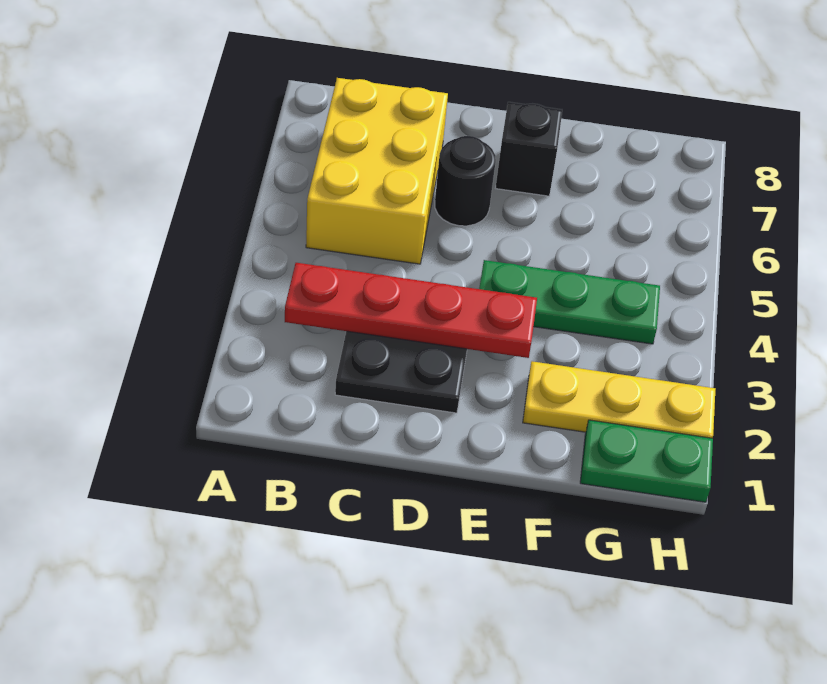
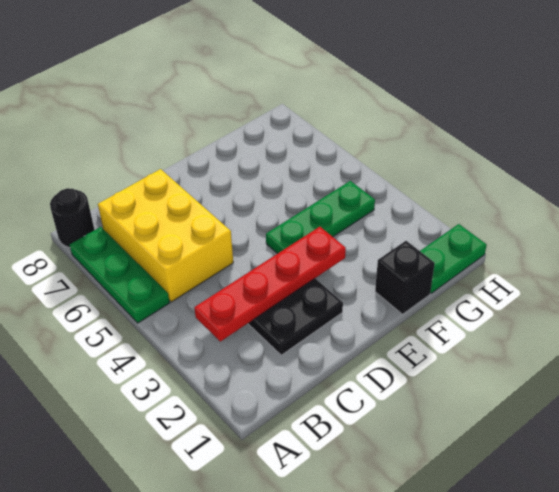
none -> green plate A5:A7 level 1
black round brick D6 level 1 -> black round brick A8 level 1
black brick E7 level 1 -> black brick F1 level 1
yellow plate F2:H2 level 1 -> none

